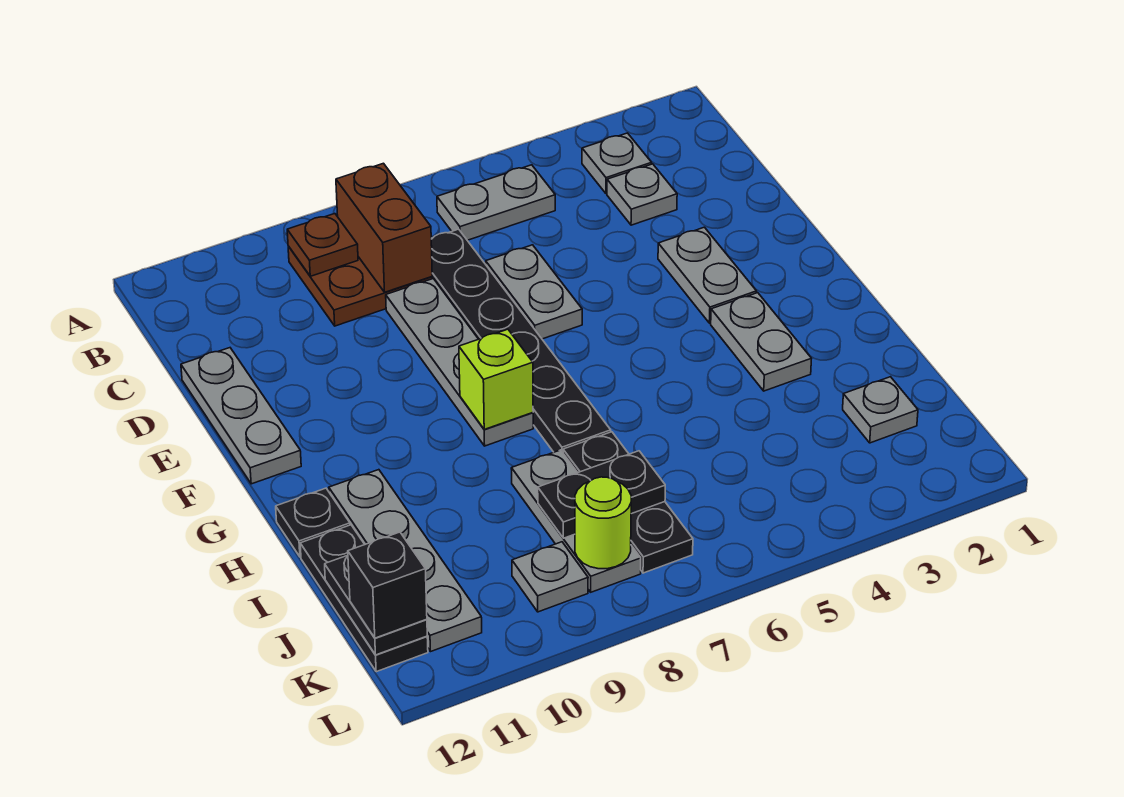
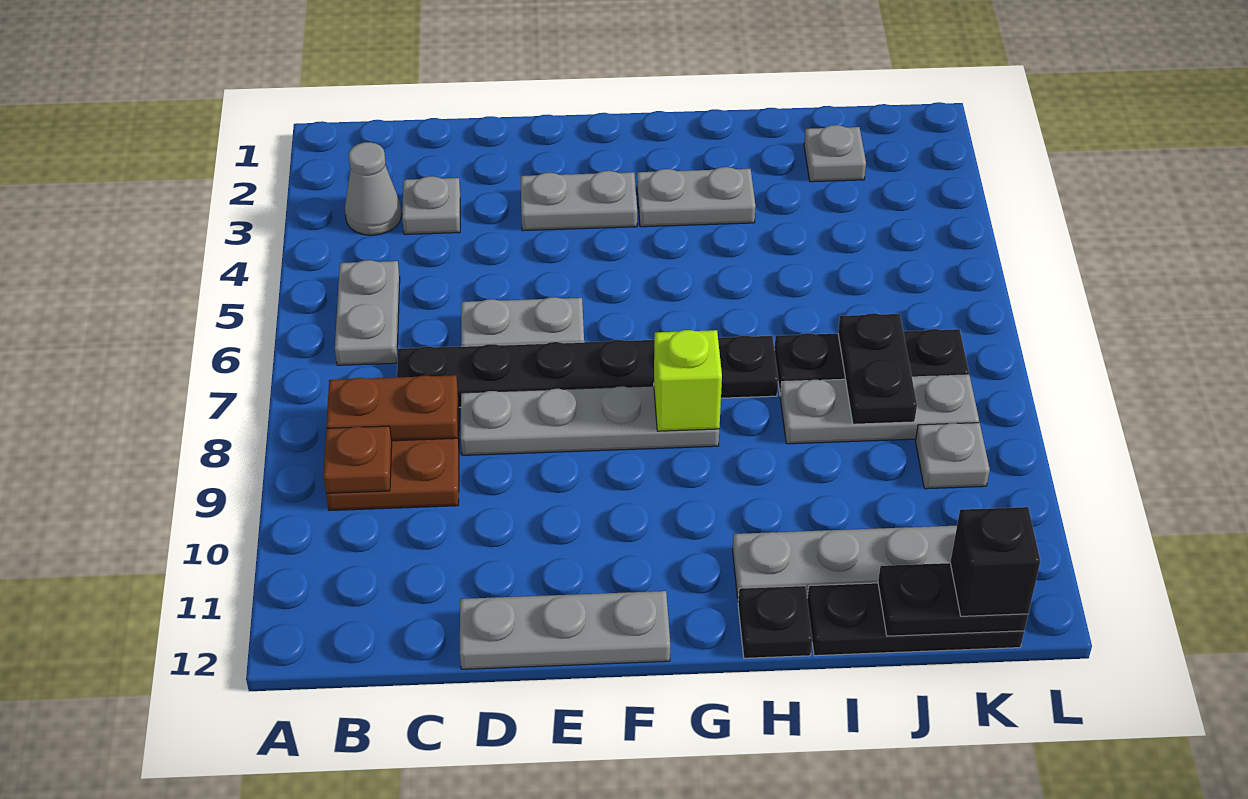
grey plate B3 level 1 -> grey cone B3 level 1
brown brick B8:C8 level 2 -> brown plate B8:C8 level 2
lime round brick K8 level 2 -> none

